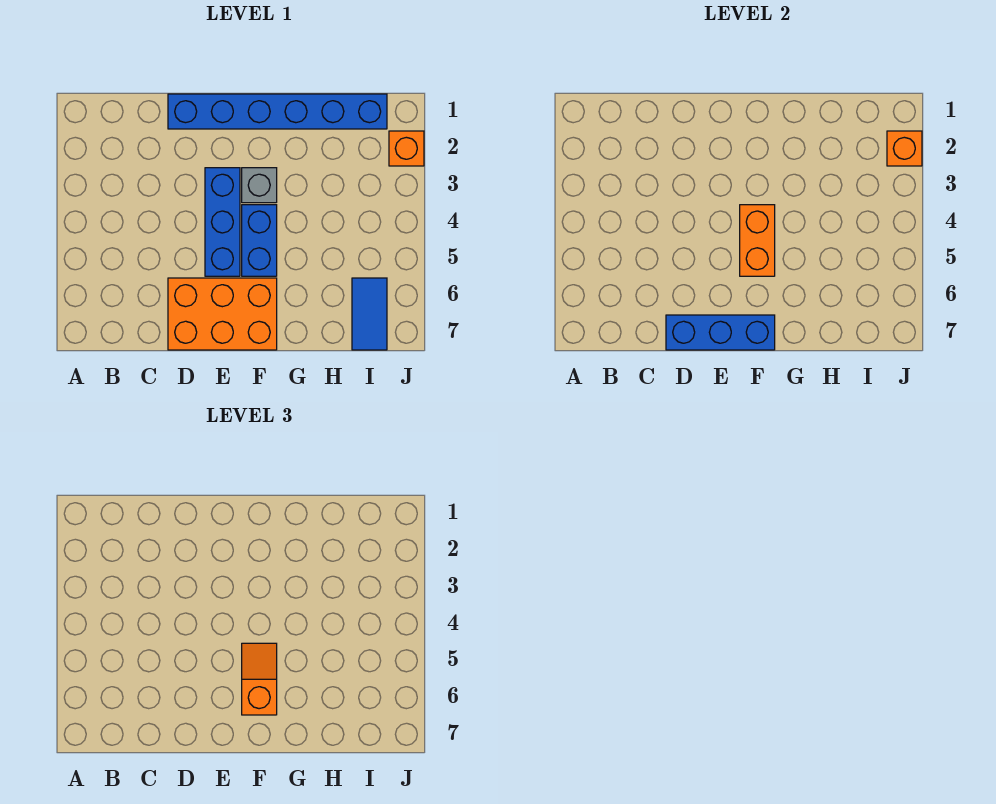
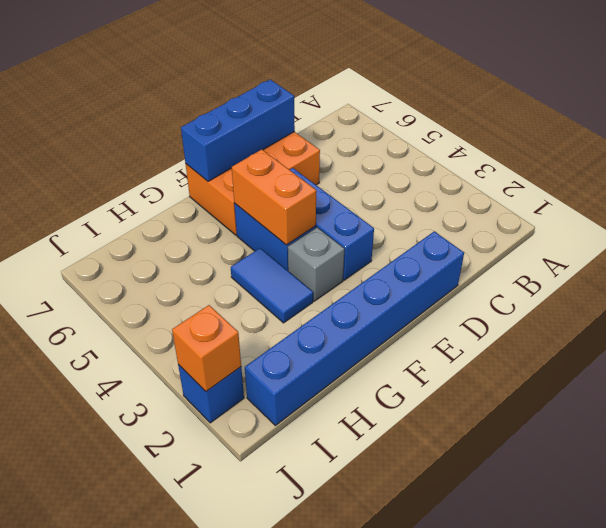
orange slope F5:F6 level 3 top 6 -> none
blue tile I6:I7 level 1 -> blue tile G3:G4 level 1
orange brick J2 level 1 -> blue brick J2 level 1

